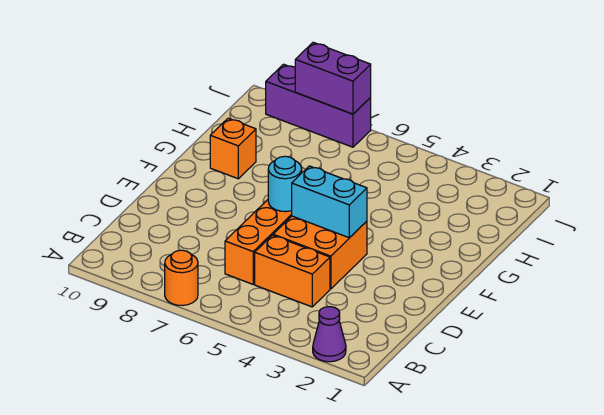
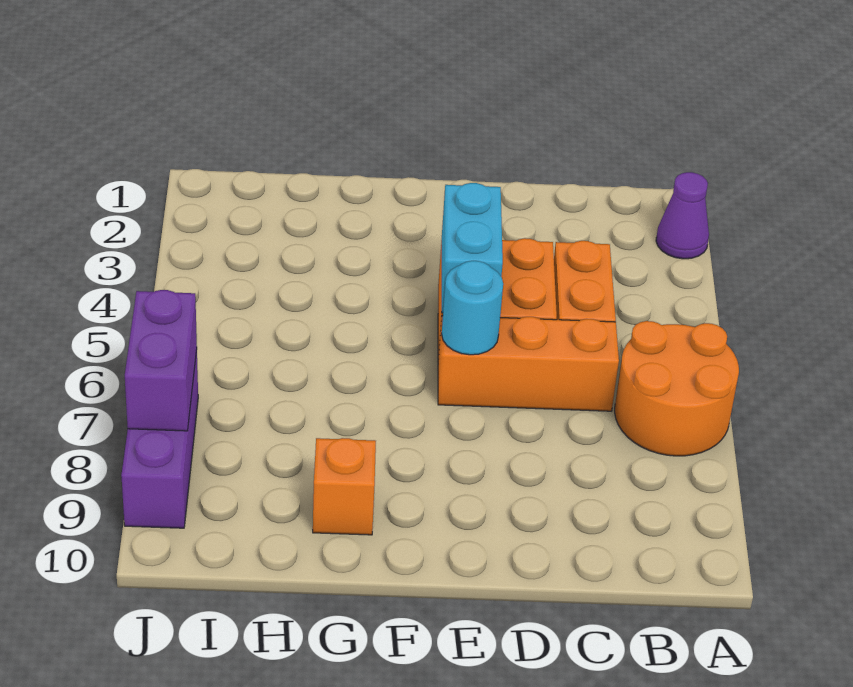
orange round brick A7 level 1 -> orange round brick A6:B7 level 1

